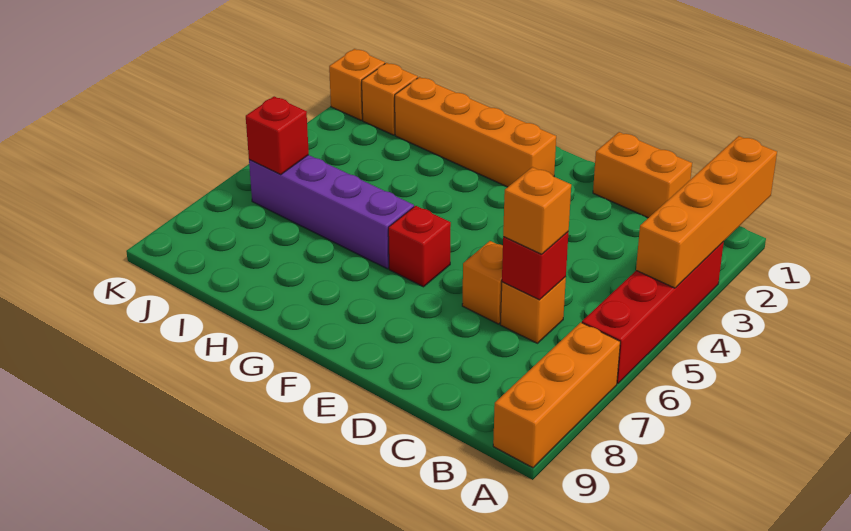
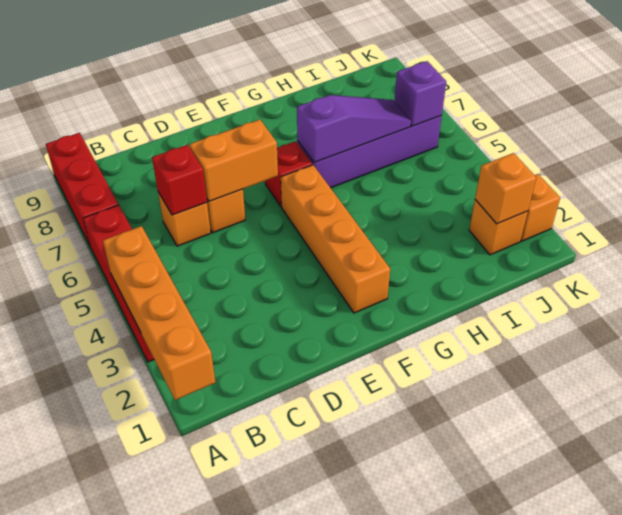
orange brick A7:A9 level 1 -> red brick A7:A9 level 1
orange brick C1:D1 level 1 -> orange brick D6:E6 level 2
orange brick C6 level 3 -> orange brick J2 level 2
orange brick F2:I2 level 1 -> orange brick F2:F5 level 1
none -> purple slope G6:I6 level 2 top G
red brick J6 level 2 -> purple brick J6 level 2

